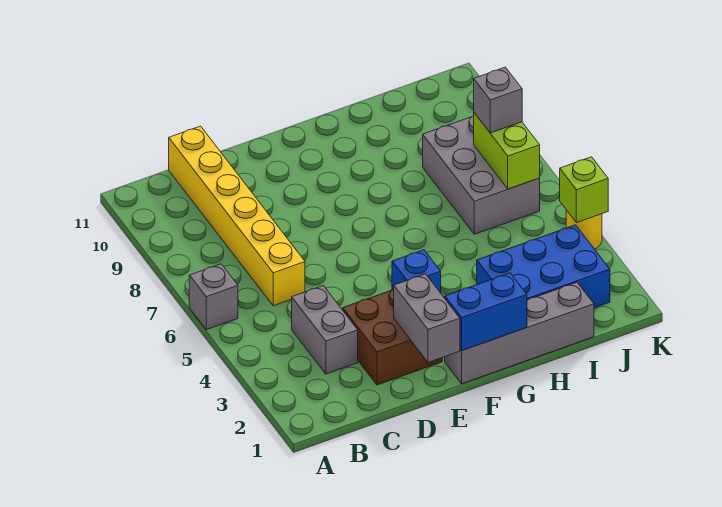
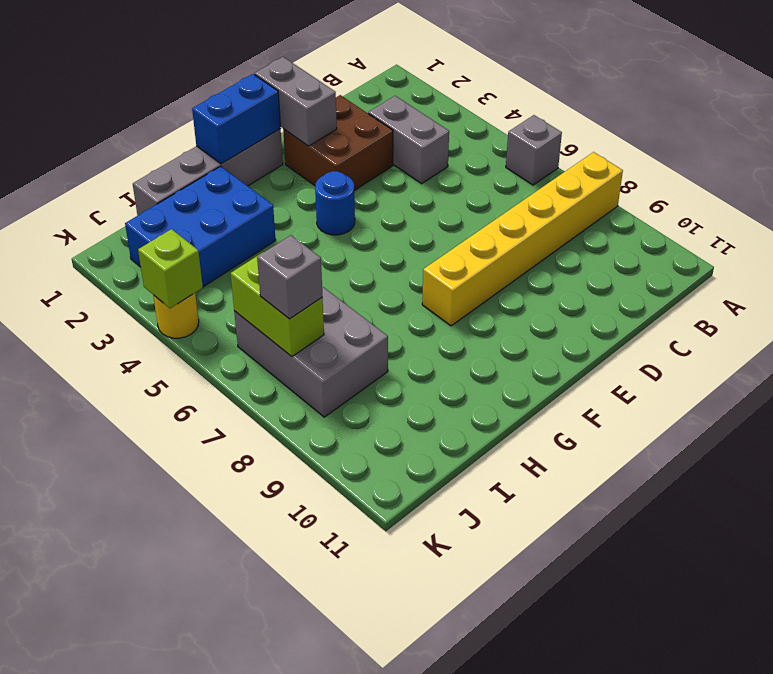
yellow brick C6:C11 level 1 -> yellow brick A8:F8 level 1
blue brick F4 level 1 -> blue round brick F4 level 1

